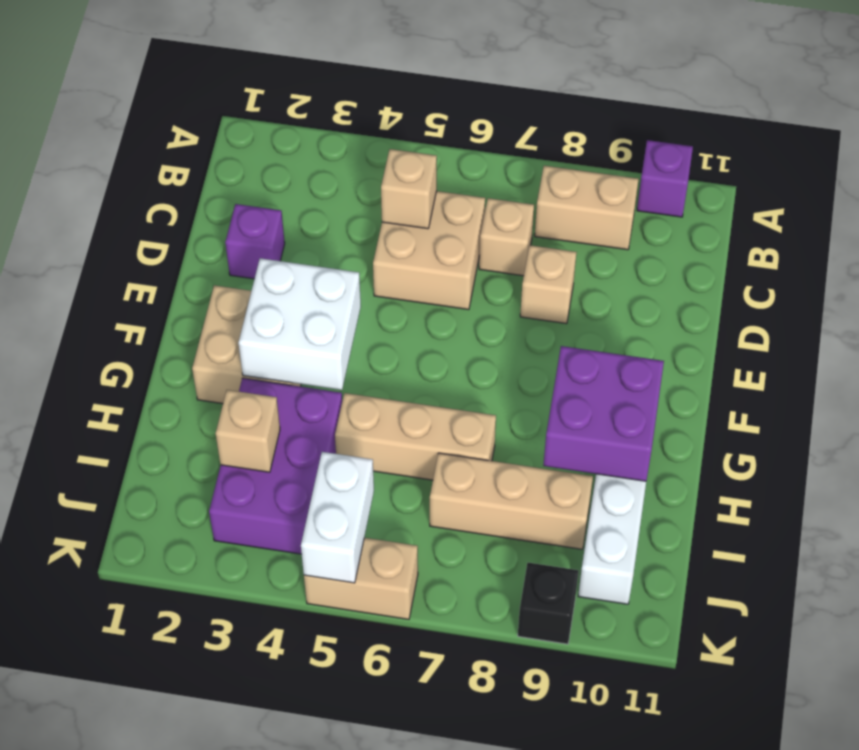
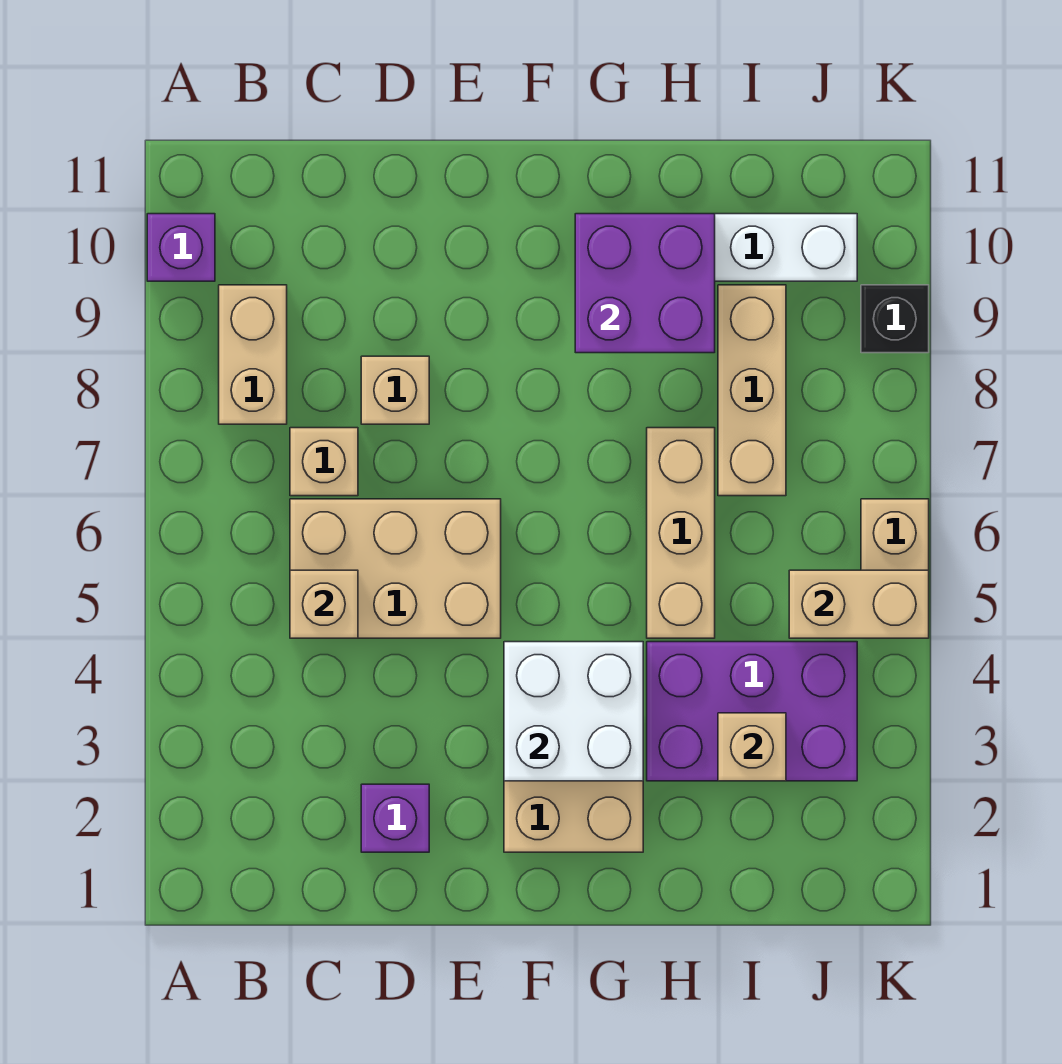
tan brick C5:D6 level 1 -> tan brick C5:E6 level 1
white brick J5:K5 level 2 -> tan brick J5:K5 level 2

